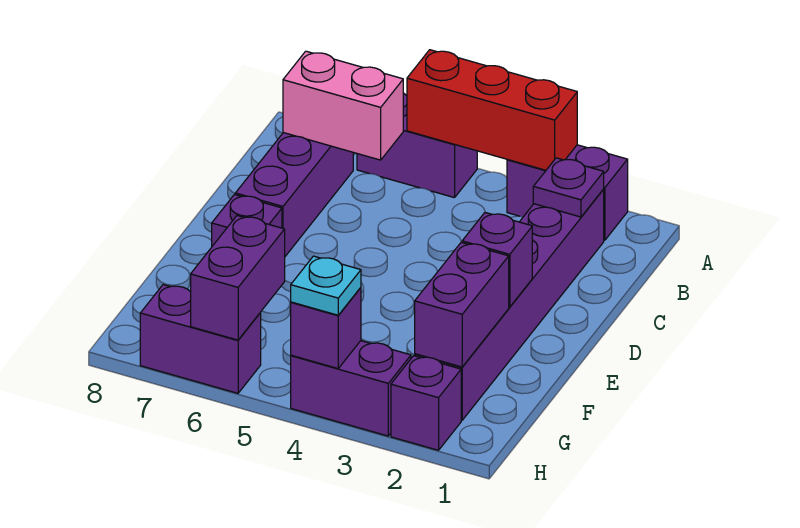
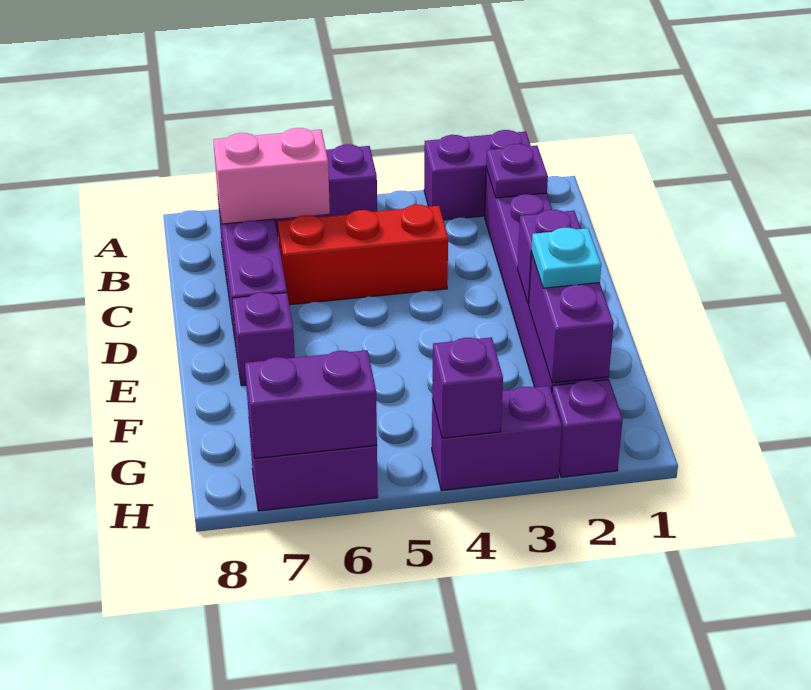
red brick A3:A5 level 2 -> red brick C4:C6 level 1
purple brick G6:H6 level 2 -> purple brick H6:H7 level 2
cyan plate H4 level 3 -> cyan plate F2 level 3

